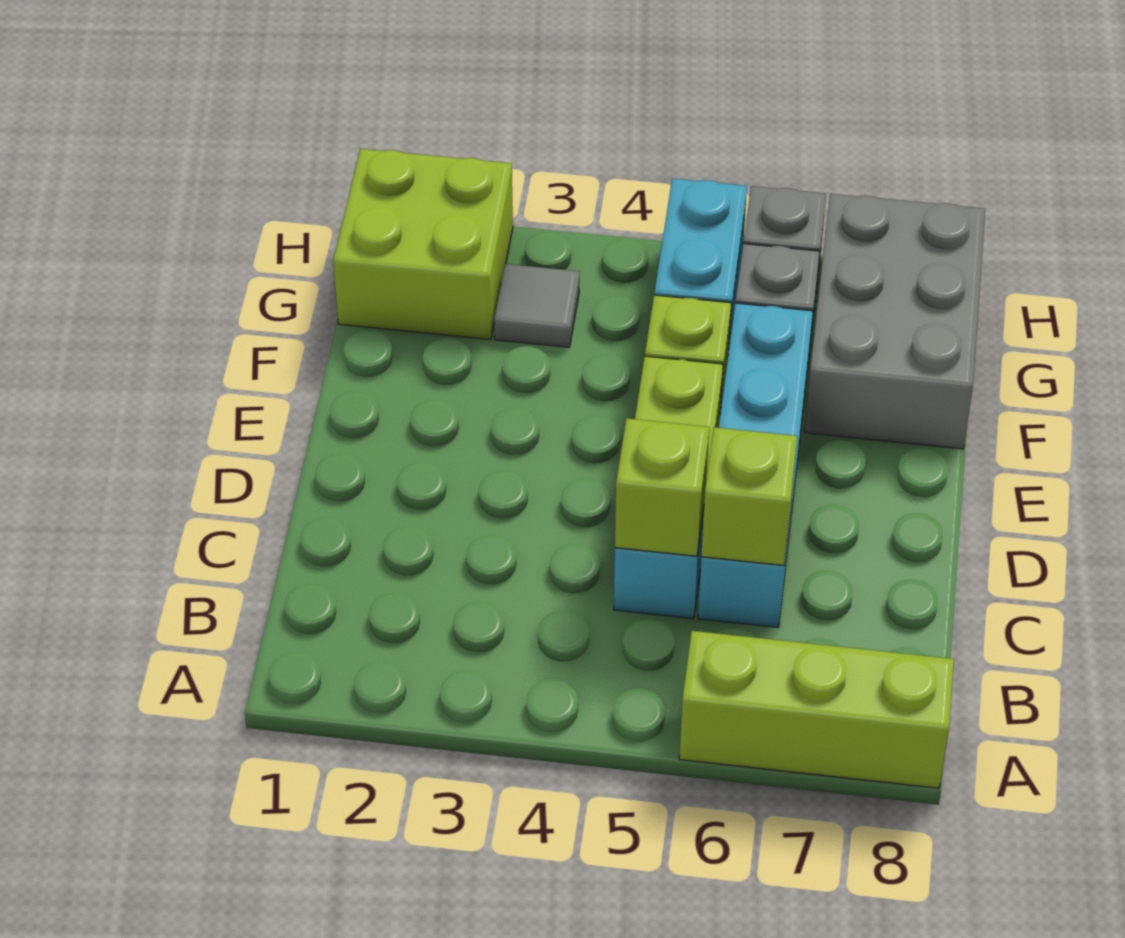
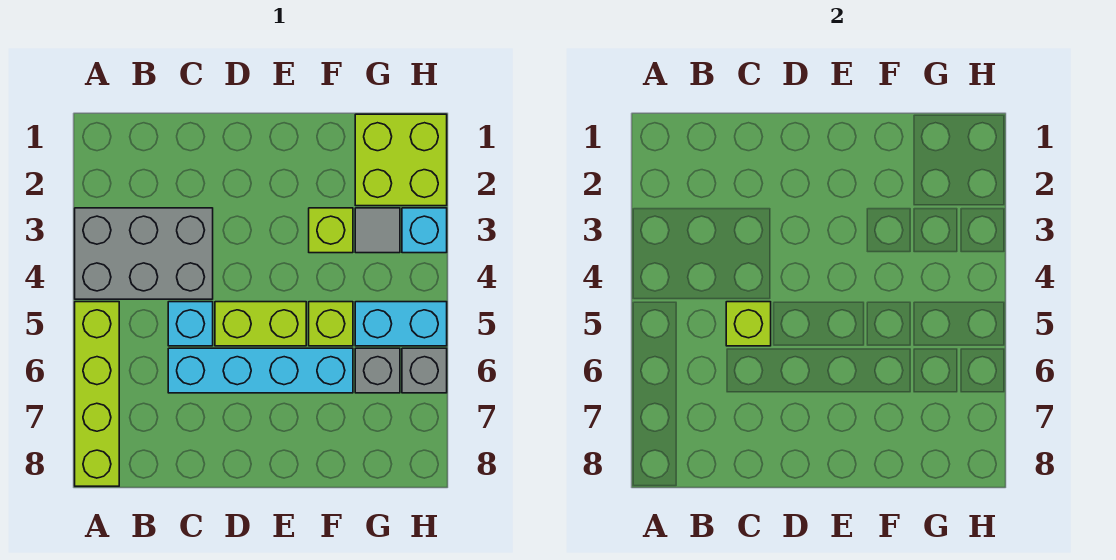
lime brick A6:A8 level 1 -> lime brick A5:A8 level 1
lime brick C6 level 2 -> lime brick F3 level 1
grey brick F7:H8 level 1 -> grey brick A3:C4 level 1
none -> cyan brick H3 level 1

